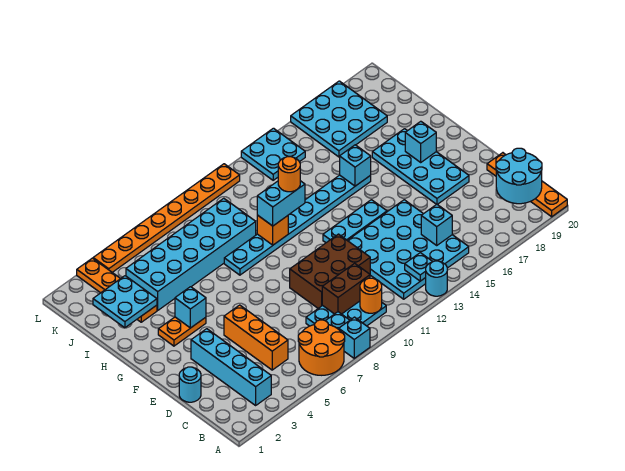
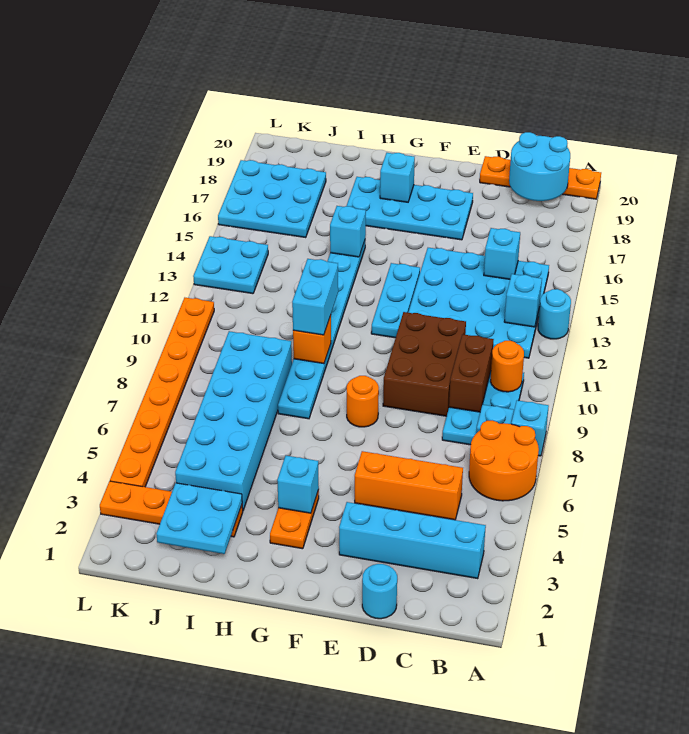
cyan plate B13 level 2 -> cyan brick B13 level 2
orange round brick H11 level 4 -> orange round brick F8 level 1

